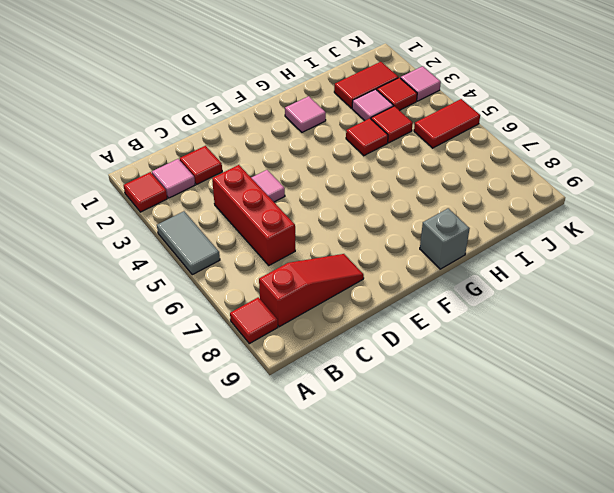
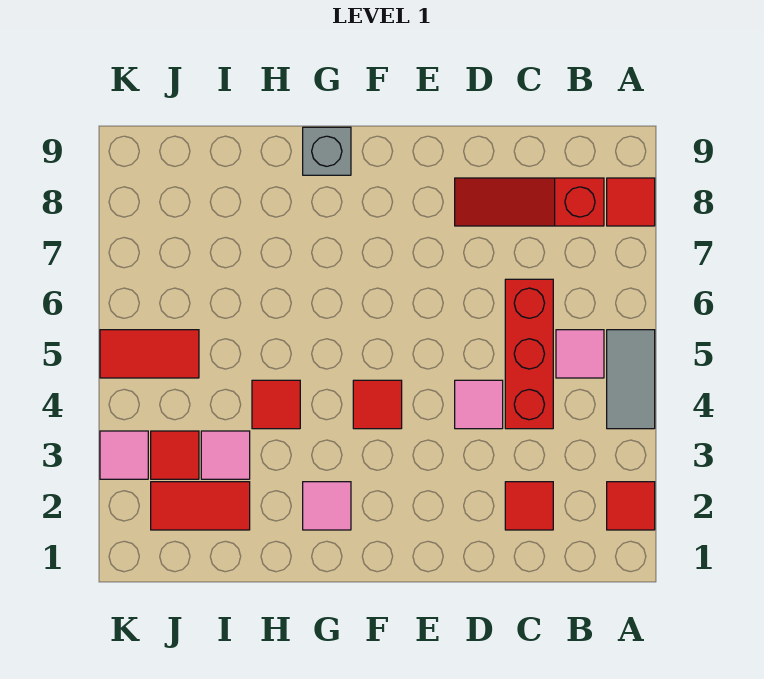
pink tile B2 level 1 -> pink tile B5 level 1
red tile I4 level 1 -> red tile F4 level 1

